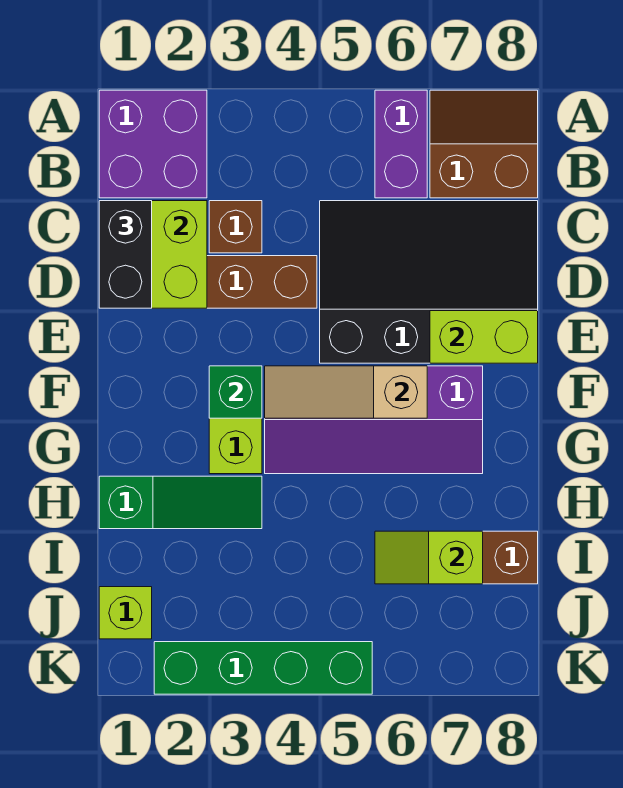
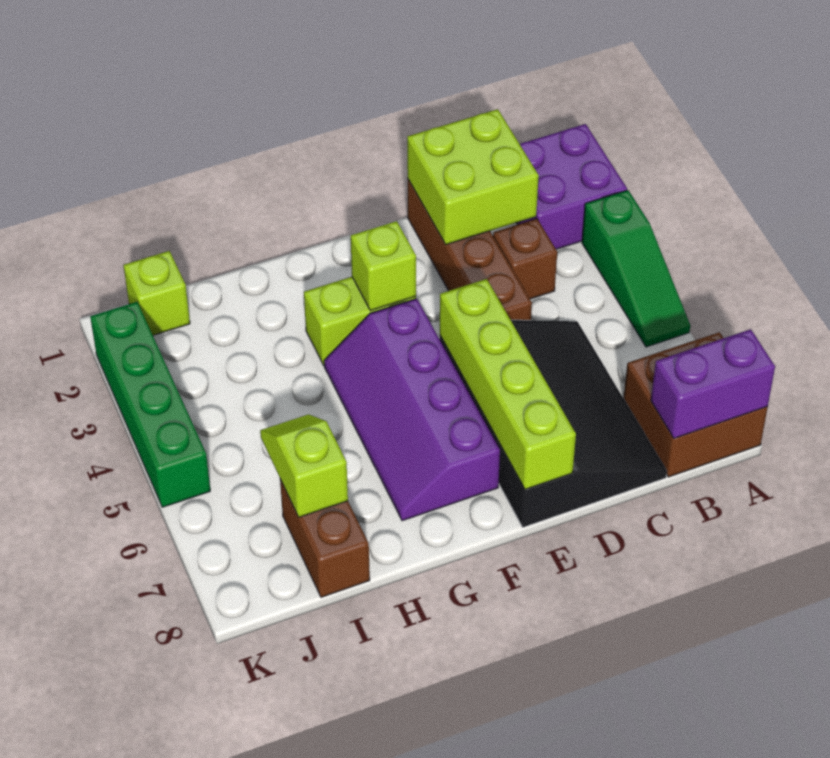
purple brick A6:B6 level 1 -> purple brick A8:B8 level 2
brown slope A7:B8 level 1 top B -> brown brick A7:B8 level 1
black brick C1:D1 level 3 -> none
lime brick E7:E8 level 2 -> lime brick E5:E8 level 2
green brick F3 level 2 -> lime brick F3 level 2
tan slope F4:F6 level 2 top 6 -> none
green slope H1:H3 level 1 top 1 -> green slope A3:A5 level 1 top 3

